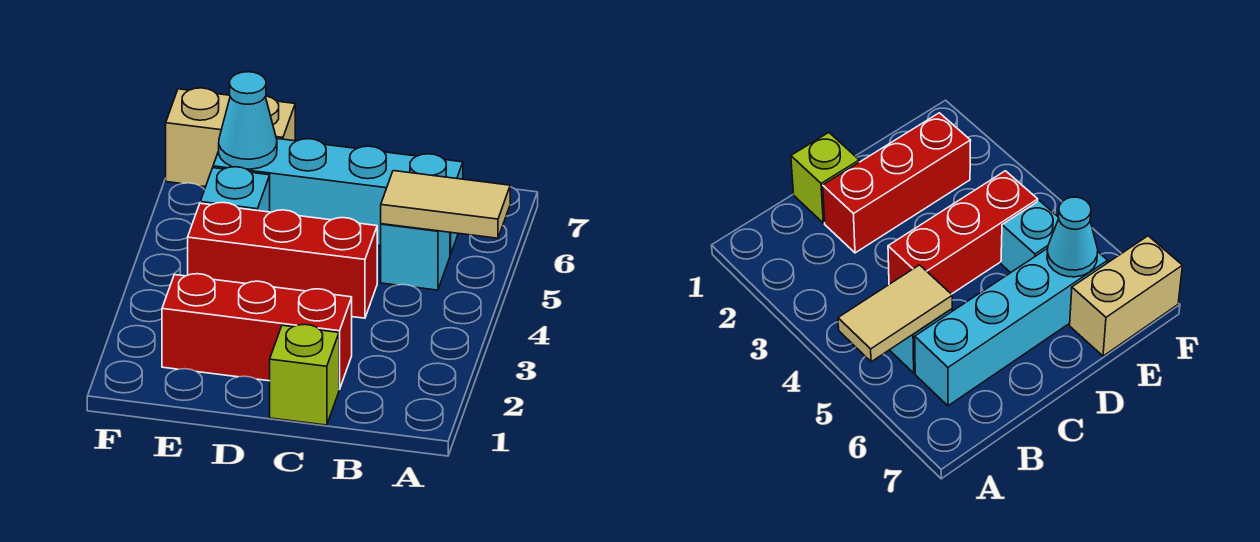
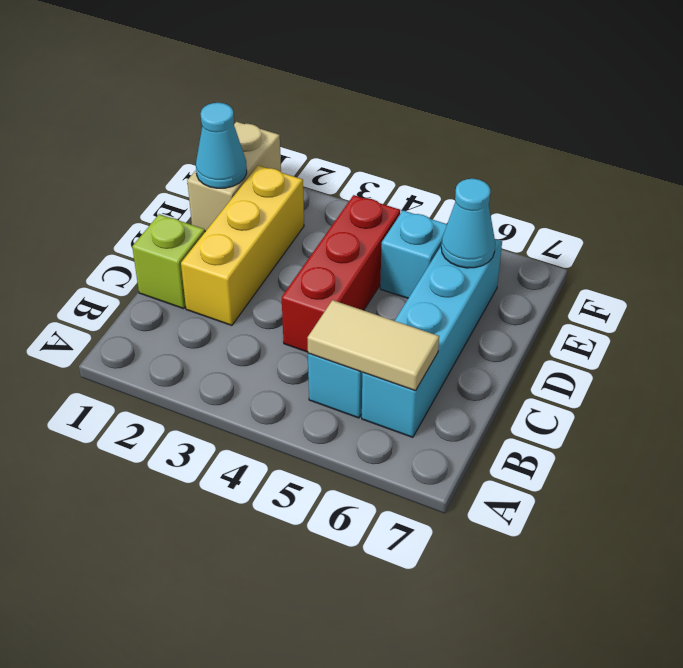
tan tile A5:B5 level 2 -> tan tile B5:B6 level 2
red brick C2:E2 level 1 -> yellow brick C2:E2 level 1
none -> cyan cone E1 level 2
tan brick E7:F7 level 1 -> tan brick E1:F1 level 1

